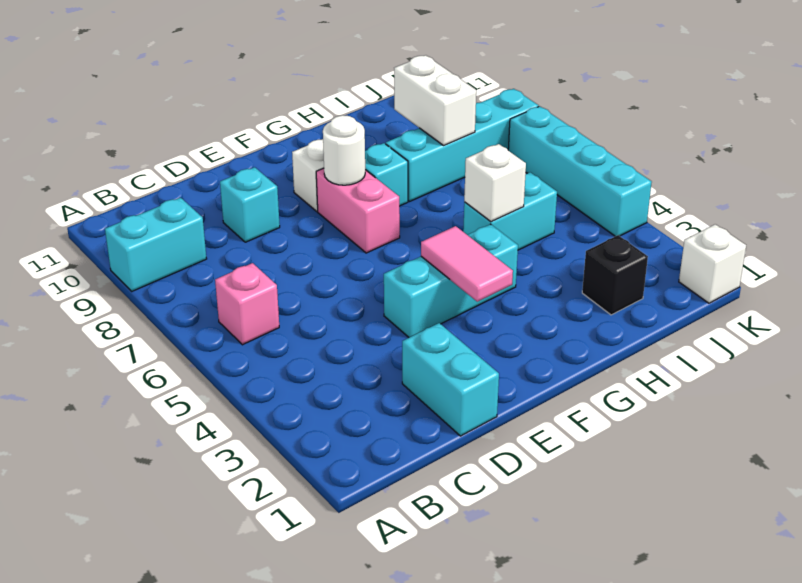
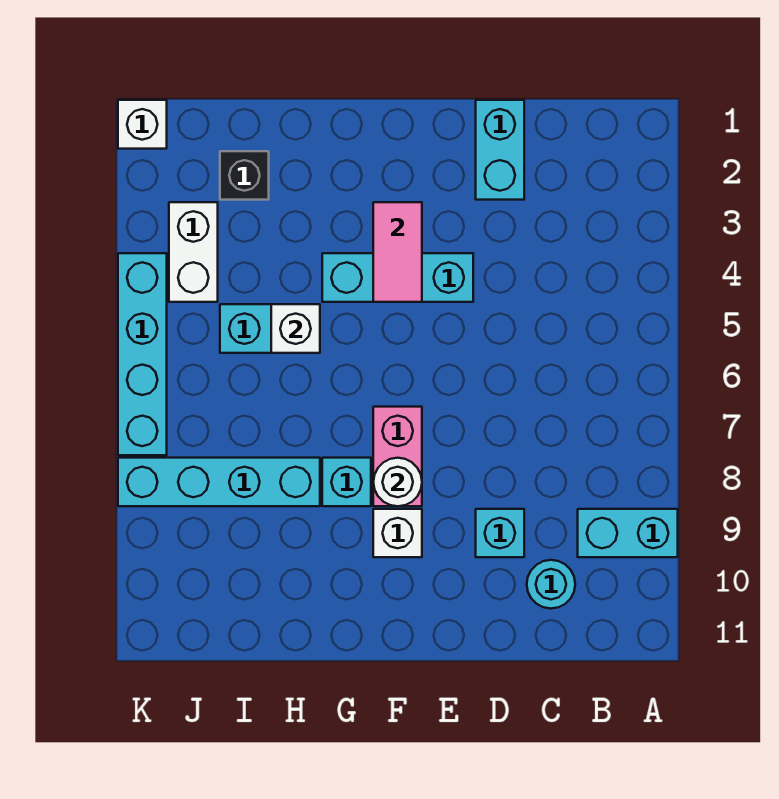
pink brick B6 level 1 -> none
none -> cyan round brick C10 level 1
white brick I8:I9 level 2 -> white brick J3:J4 level 1

